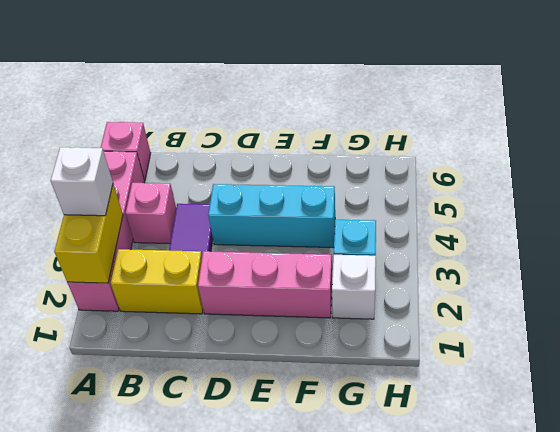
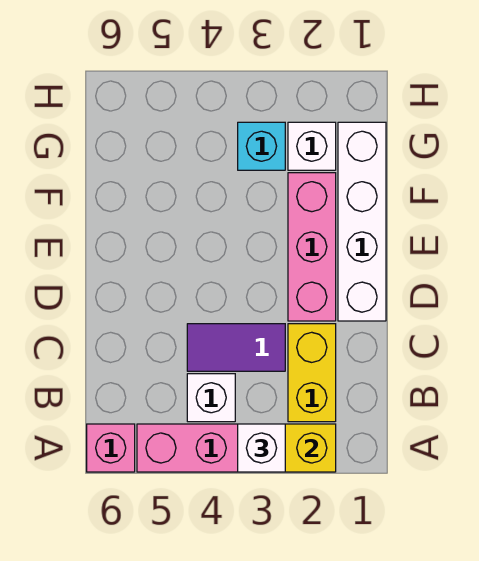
pink brick B4 level 1 -> white brick B4 level 1
none -> white brick D1:G1 level 1
cyan brick D4:F4 level 1 -> none

